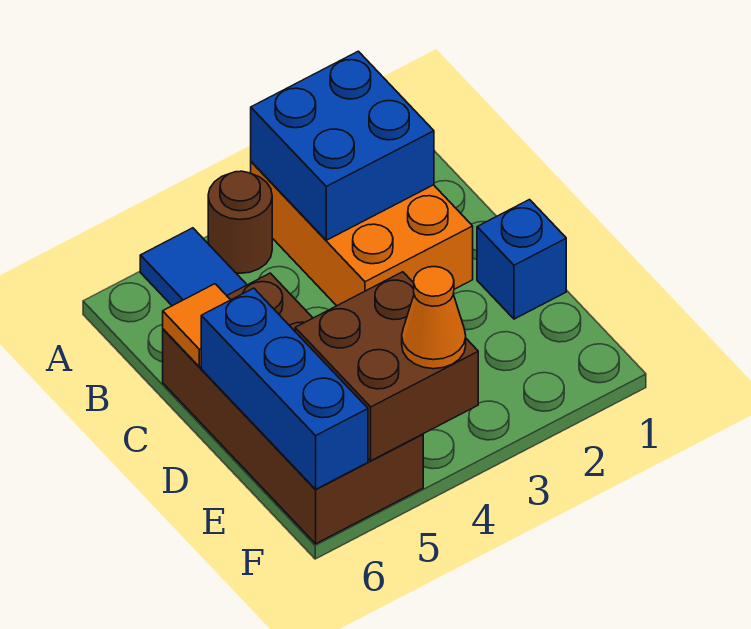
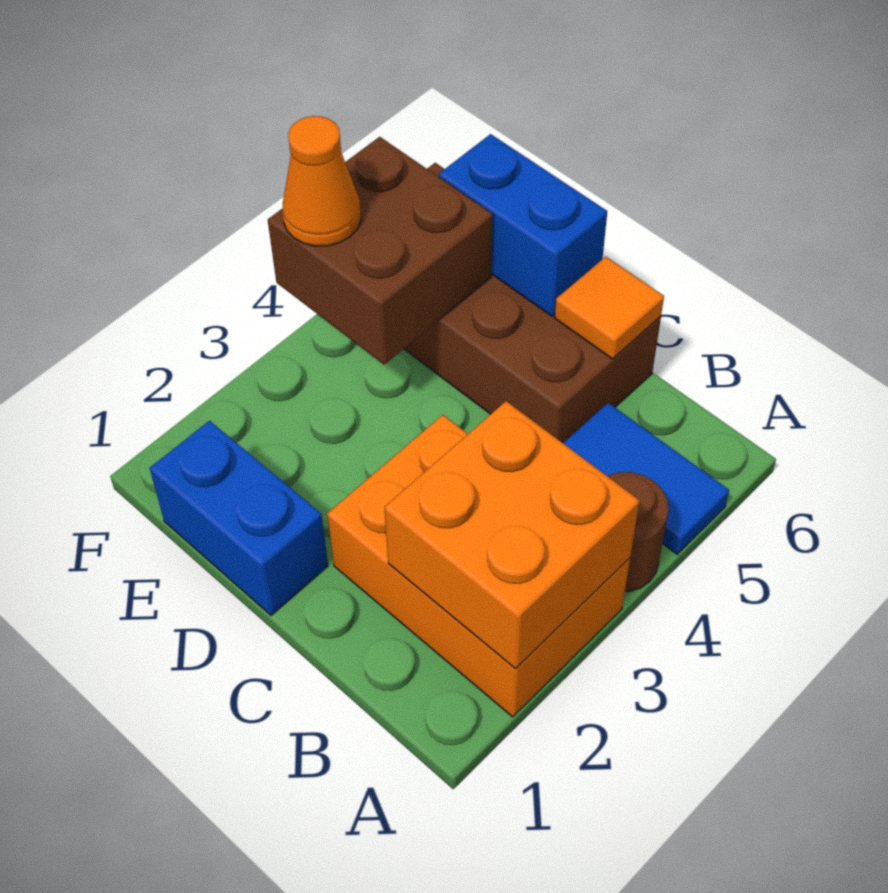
blue brick A2:B3 level 2 -> orange brick A2:B3 level 2
blue brick D1 level 1 -> blue brick D1:E1 level 1
blue brick D6:F6 level 2 -> blue brick D6:E6 level 2

